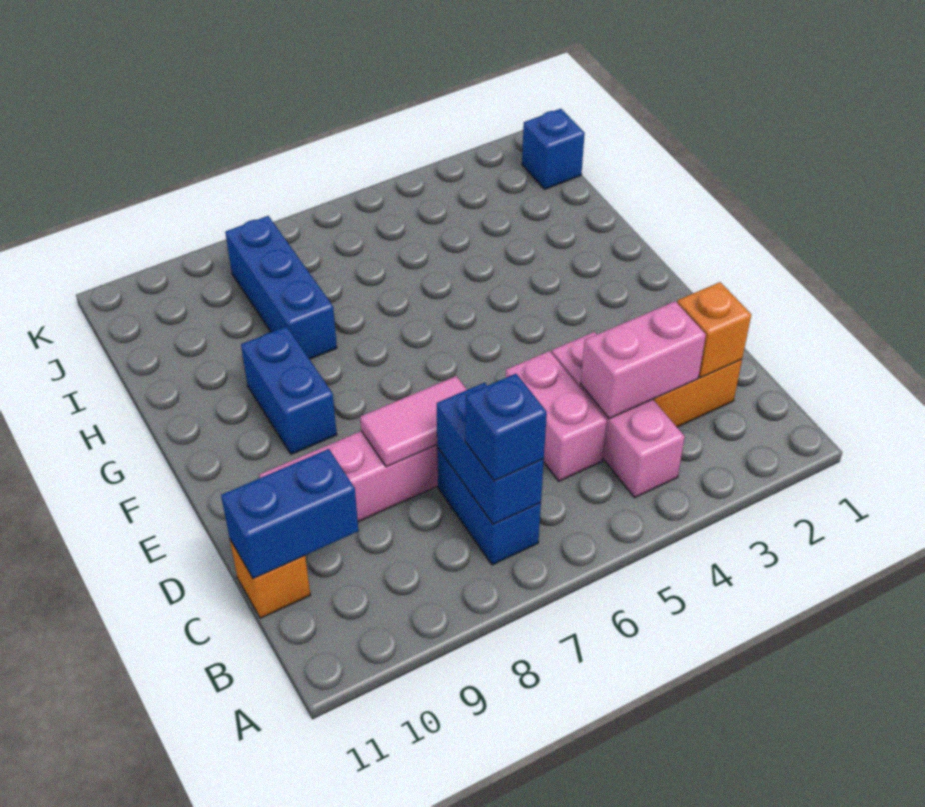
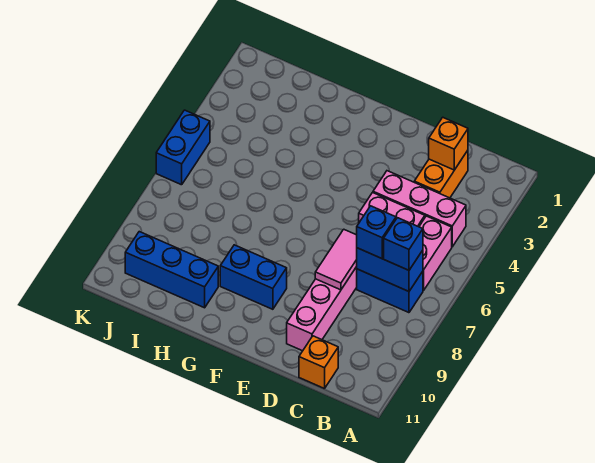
pink brick C3:C4 level 2 -> pink brick B5:B6 level 1
blue brick C10:C11 level 2 -> blue brick K5:K6 level 1
blue brick H8:J8 level 1 -> blue brick H10:J10 level 1
blue brick J1 level 1 -> blue brick C7 level 3

